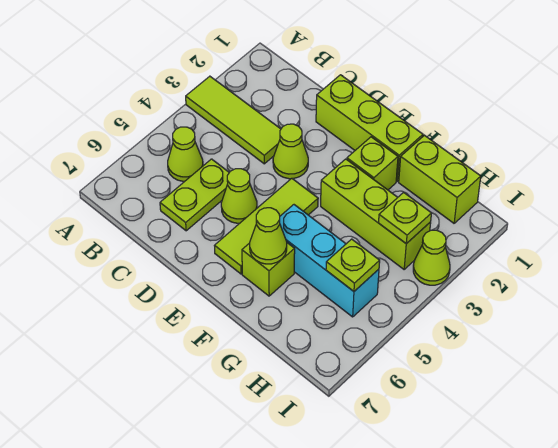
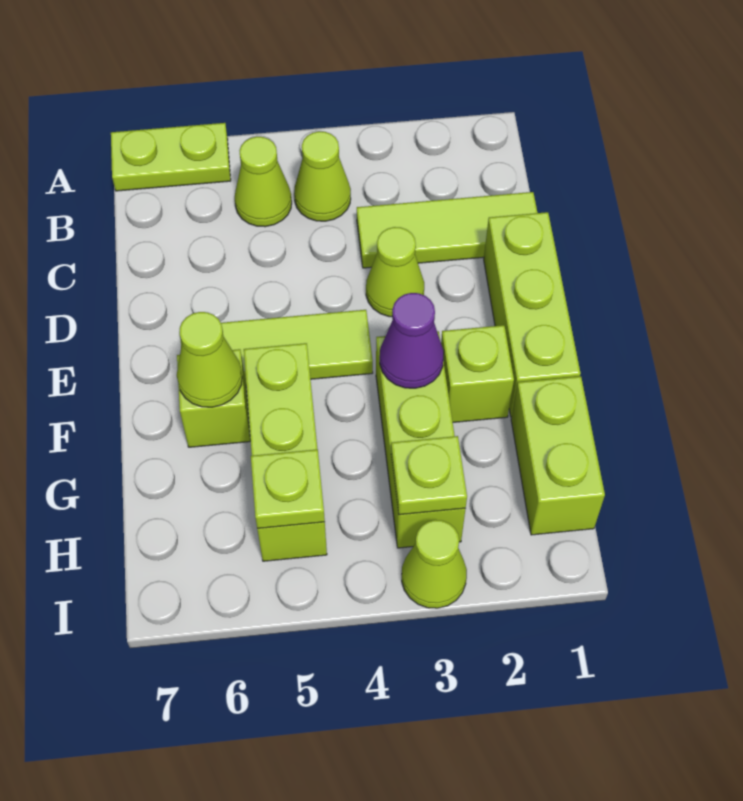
lime tile A3:C3 level 1 -> lime tile C1:C3 level 1
lime plate C5:C6 level 1 -> lime plate A6:A7 level 1
lime cone D5 level 1 -> lime cone B4 level 1
none -> purple cone F3 level 2
cyan brick F5:H5 level 1 -> lime brick F5:H5 level 1

